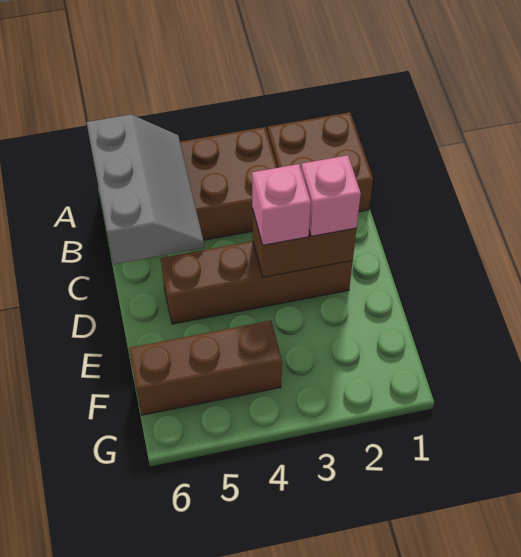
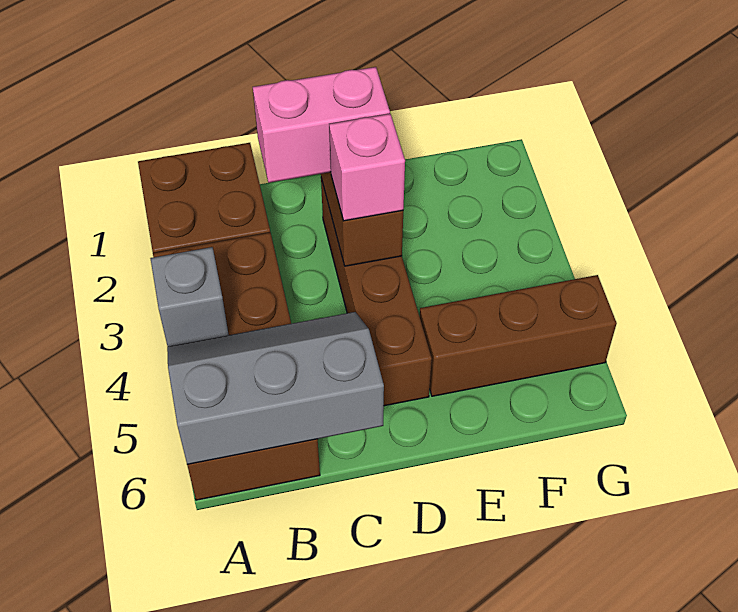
none -> grey brick A4 level 2
pink brick D2 level 3 -> pink brick C2:D2 level 3
brown brick F4:F6 level 1 -> brown brick E5:G5 level 1

